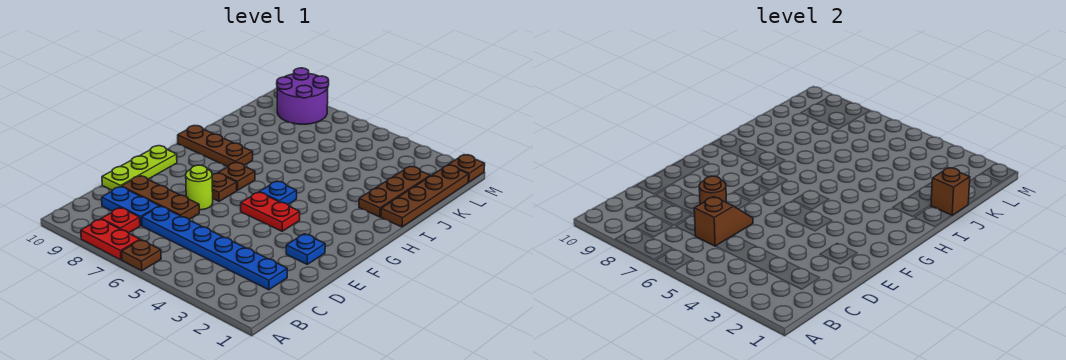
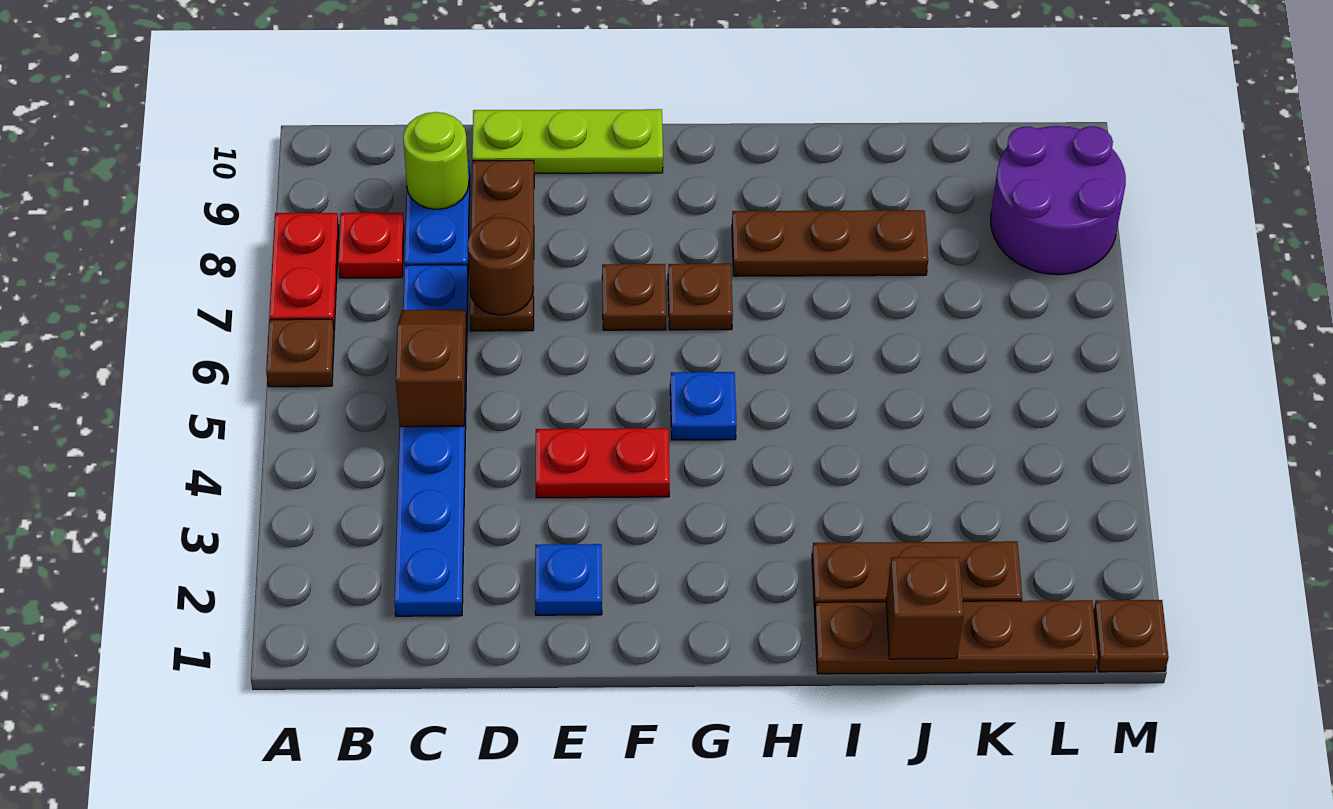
brown slope C6:D6 level 2 top C -> brown slope C5:C6 level 2 top 5
lime round brick E7 level 1 -> lime round brick C9 level 2
red plate F4:F5 level 1 -> red plate E4:F4 level 1
brown plate H8:H10 level 1 -> brown plate H8:J8 level 1

